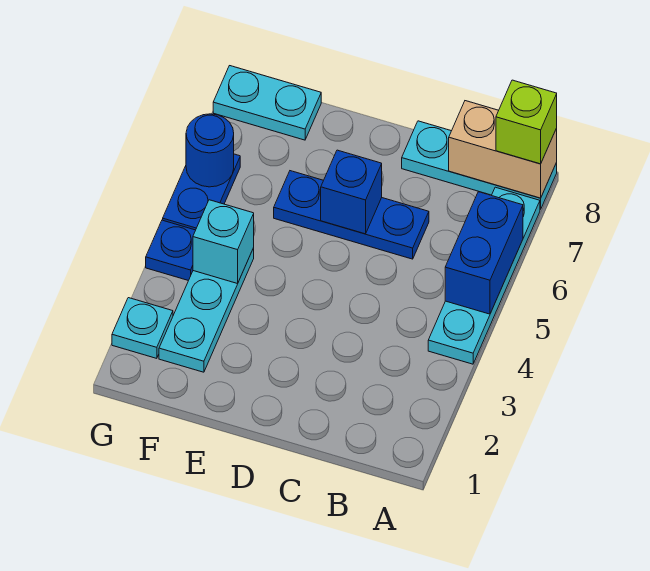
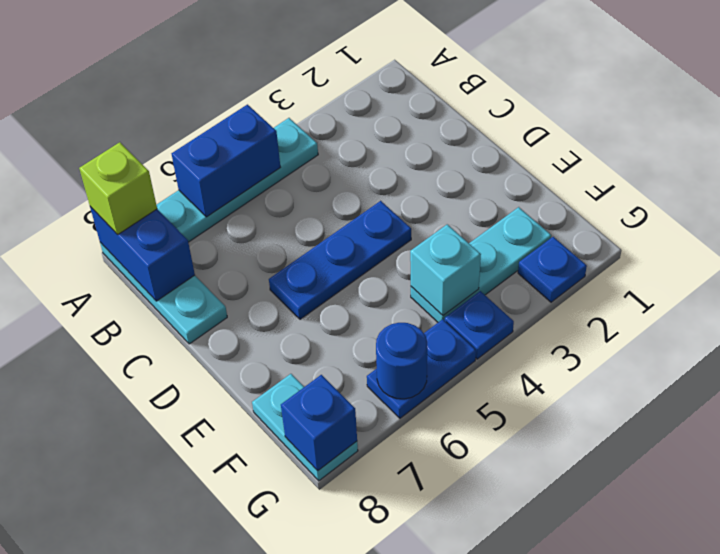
tan brick A8:B8 level 2 -> blue brick A8:B8 level 2
blue plate C6:E6 level 1 -> blue plate D4:D6 level 1
blue brick D6 level 2 -> blue brick G8 level 2
cyan plate G2 level 1 -> blue plate G2 level 1

